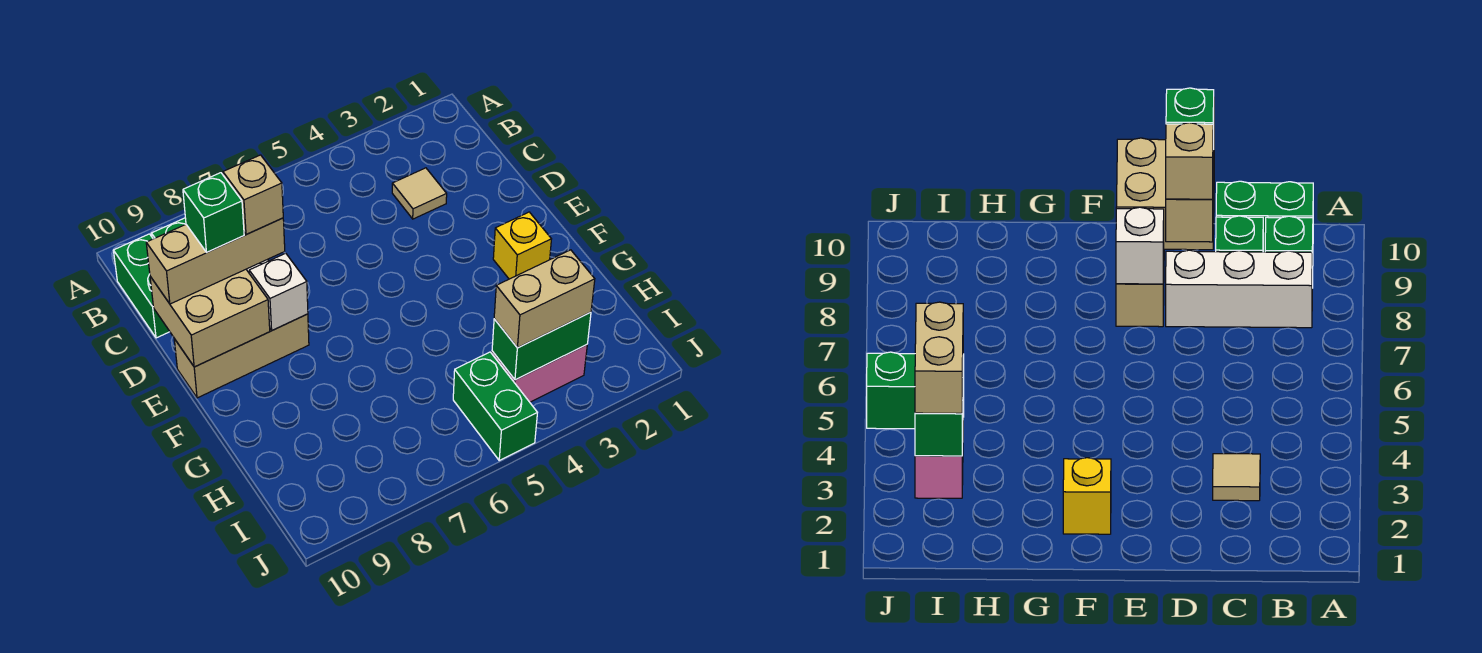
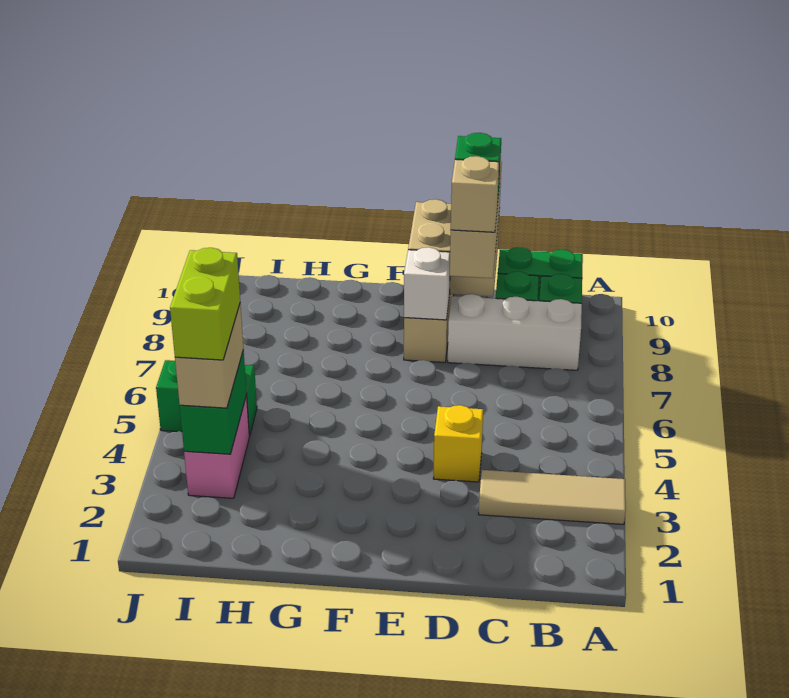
tan tile C3 level 1 -> tan tile A3:C3 level 1
yellow brick F2 level 1 -> yellow brick D4 level 1
none -> lime brick I3:I4 level 4

